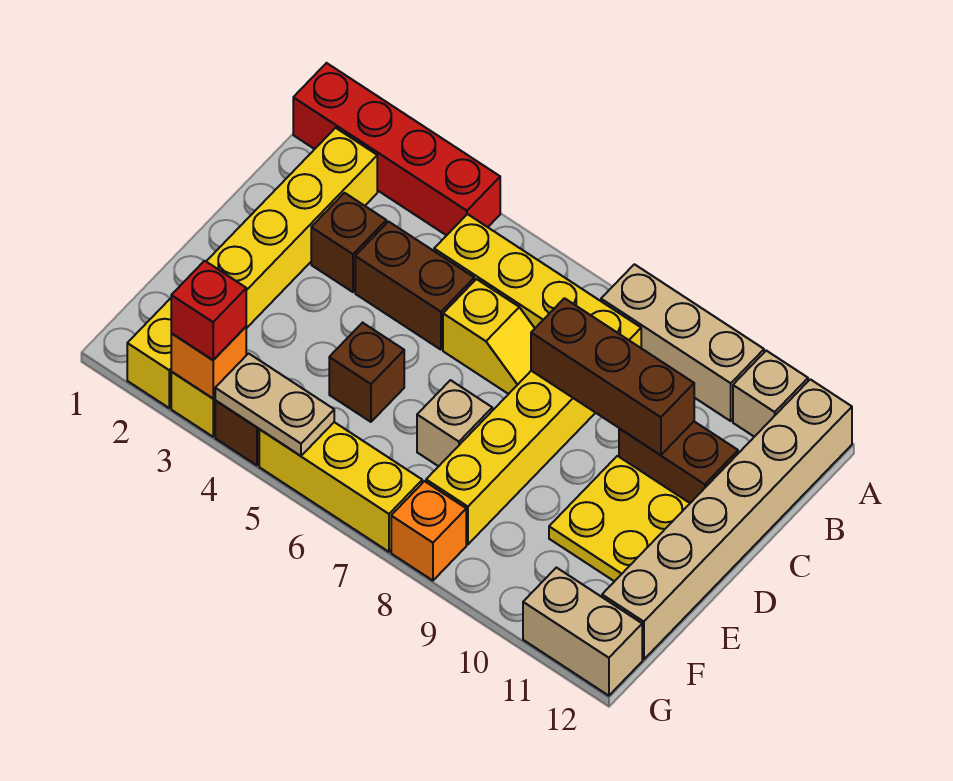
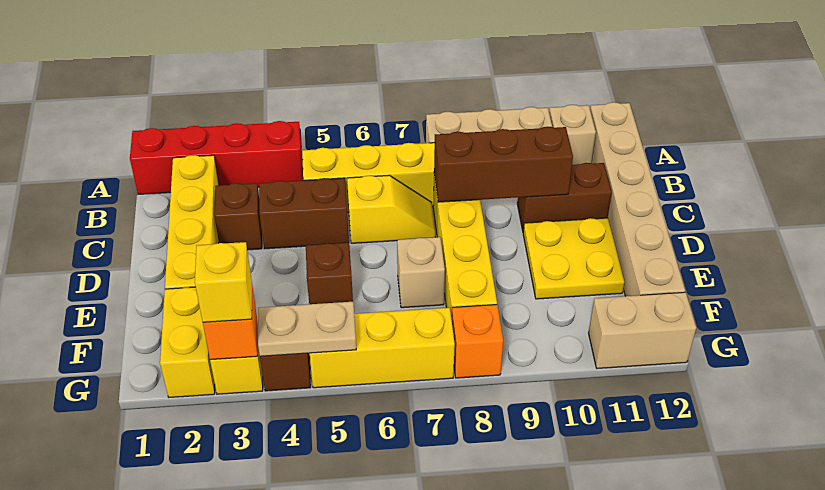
red brick G3 level 3 -> yellow brick G3 level 3

